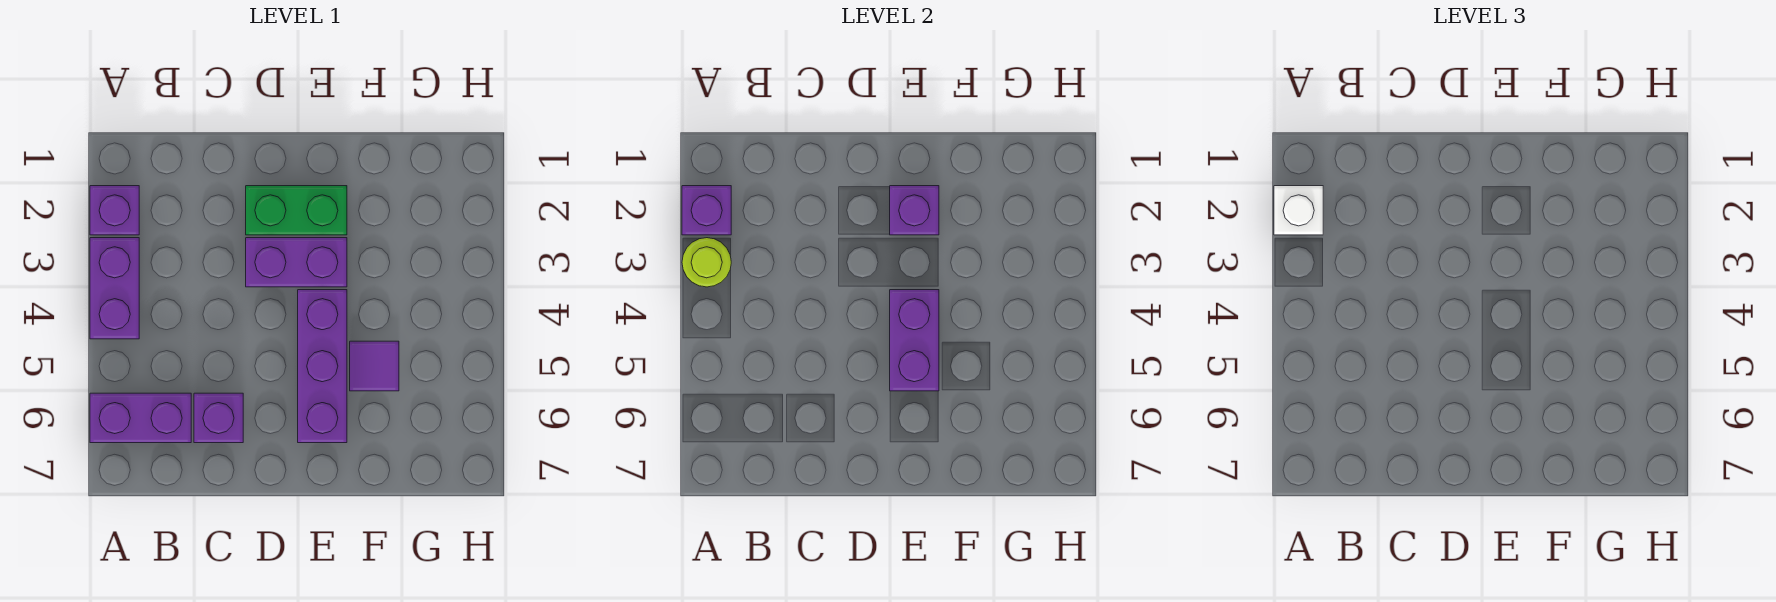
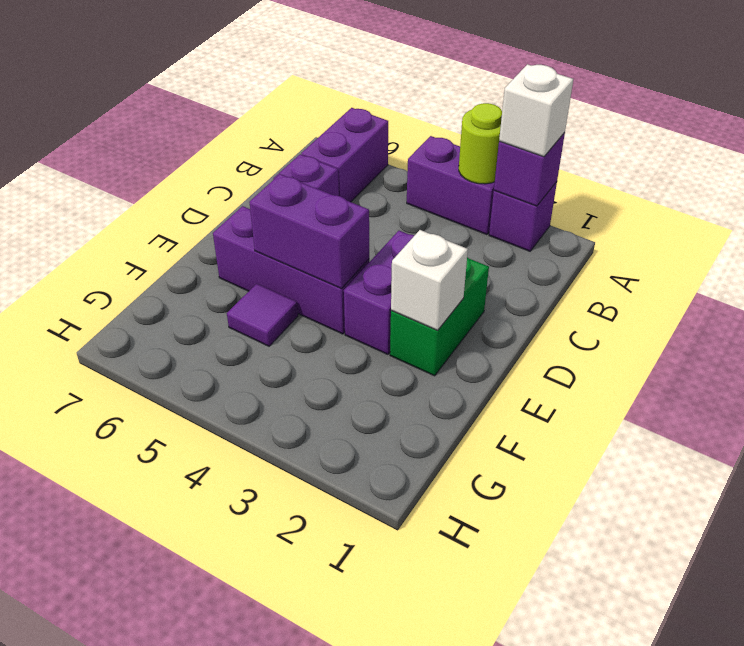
purple brick E2 level 2 -> white brick E2 level 2

